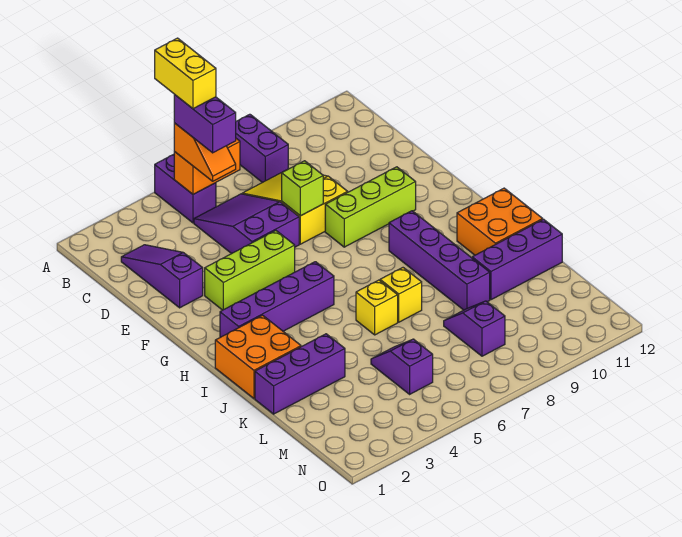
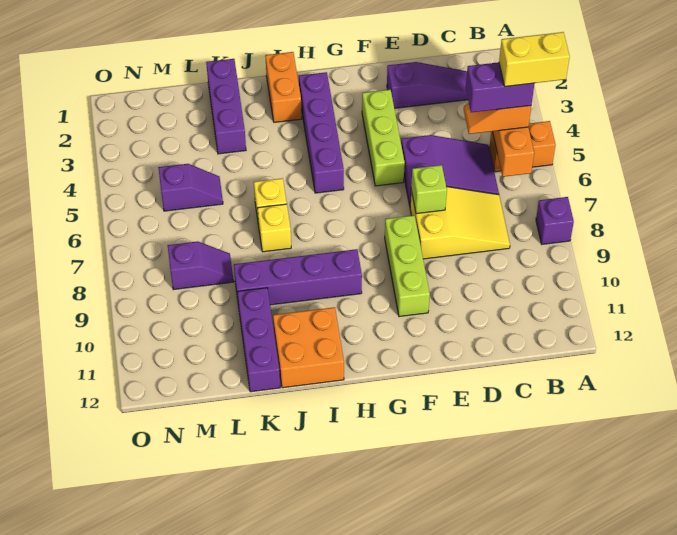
purple brick A5:B5 level 1 -> orange brick A5:B5 level 1
purple brick A8:B8 level 1 -> purple brick A8 level 1
orange brick I1:J2 level 1 -> orange brick I1:I2 level 1

